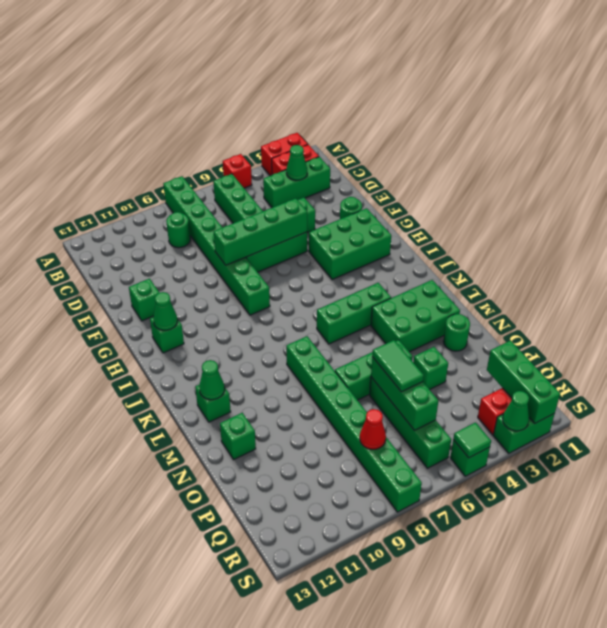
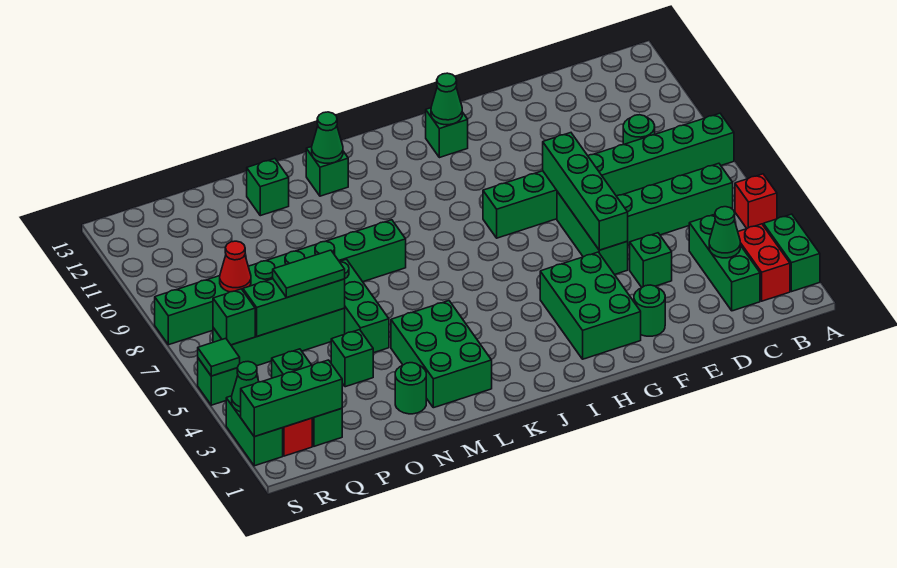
red brick A2:A3 level 1 -> green brick A2:A3 level 1
green brick F12 level 1 -> green brick R6 level 2
green brick K4:K6 level 1 -> green brick Q2:Q4 level 1

